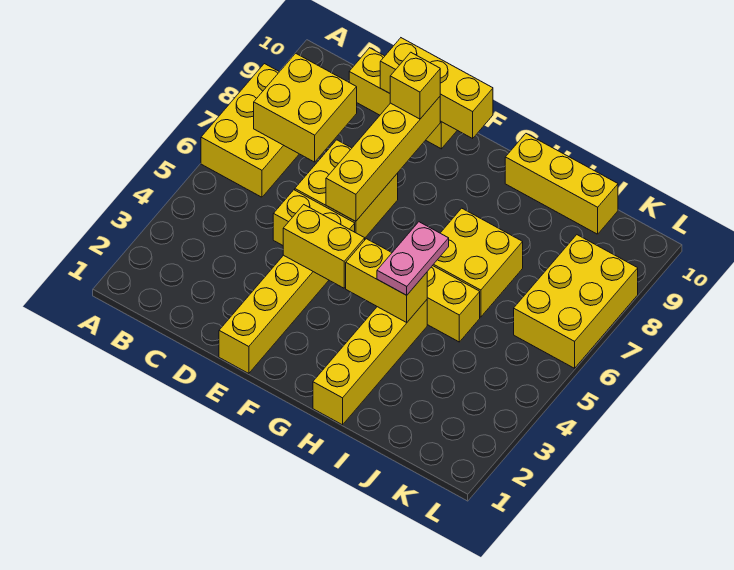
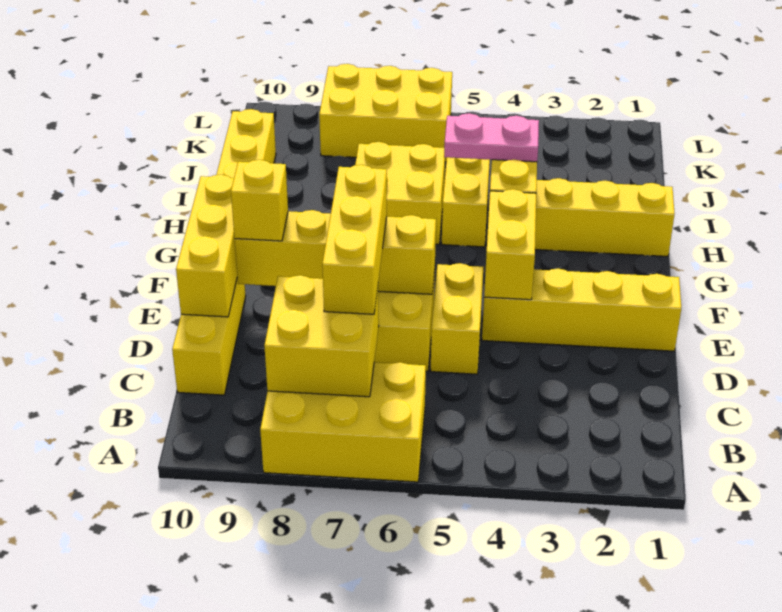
none -> yellow brick C7:E7 level 3

